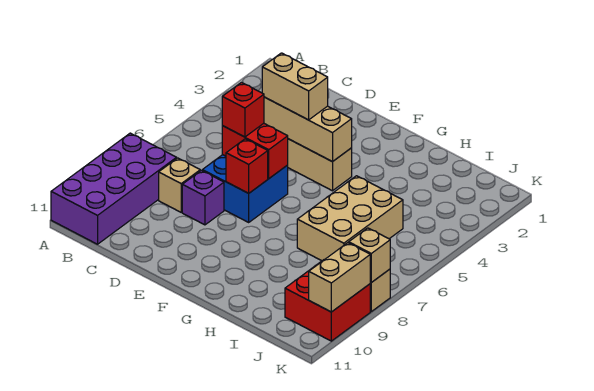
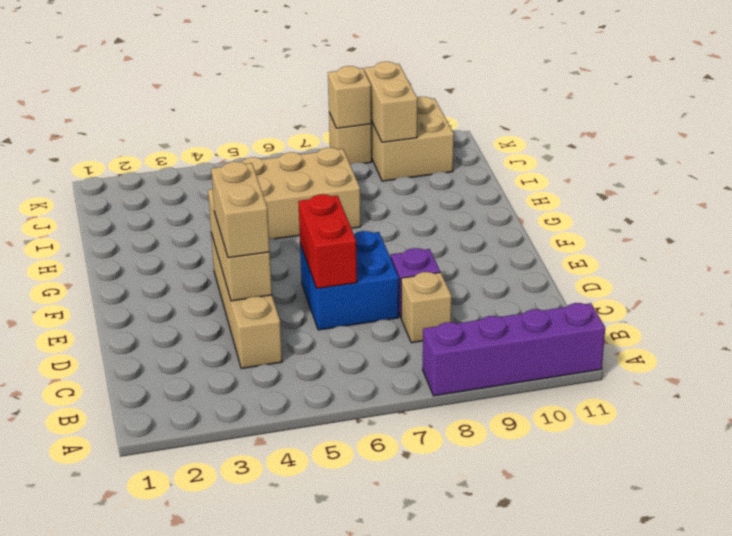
purple brick A8:B11 level 1 -> purple brick A8:A11 level 1
red brick D6 level 3 -> none
red brick E7 level 2 -> none
red brick J9:K10 level 1 -> tan brick J9:K10 level 1
tan brick K9:K10 level 2 -> tan brick J9:K9 level 2

